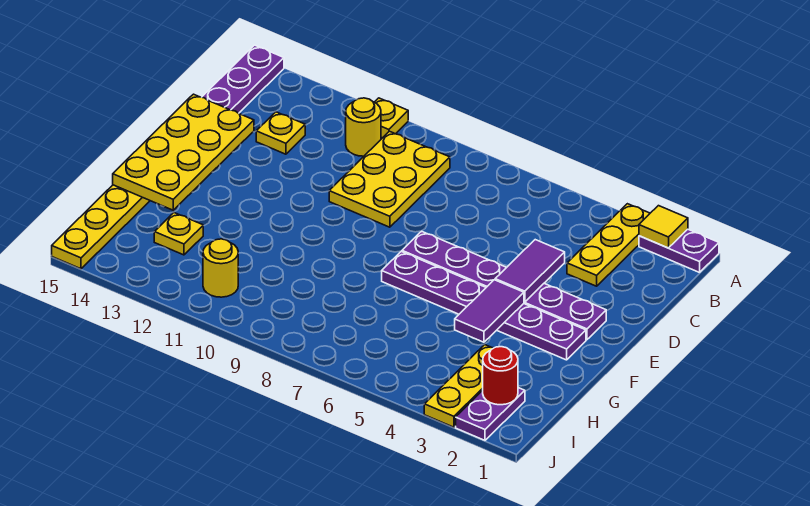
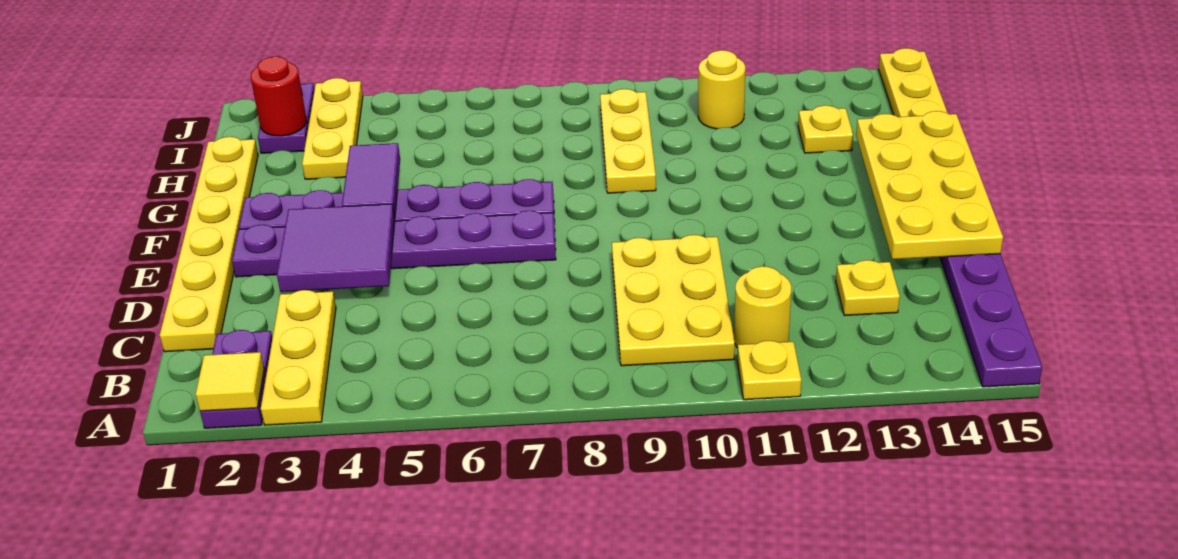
purple plate A1:A2 level 1 -> purple plate A2:B2 level 1
none -> yellow plate C1:H1 level 1
purple tile D4:E4 level 2 -> purple tile D3:E4 level 2
none -> yellow plate G9:I9 level 1

